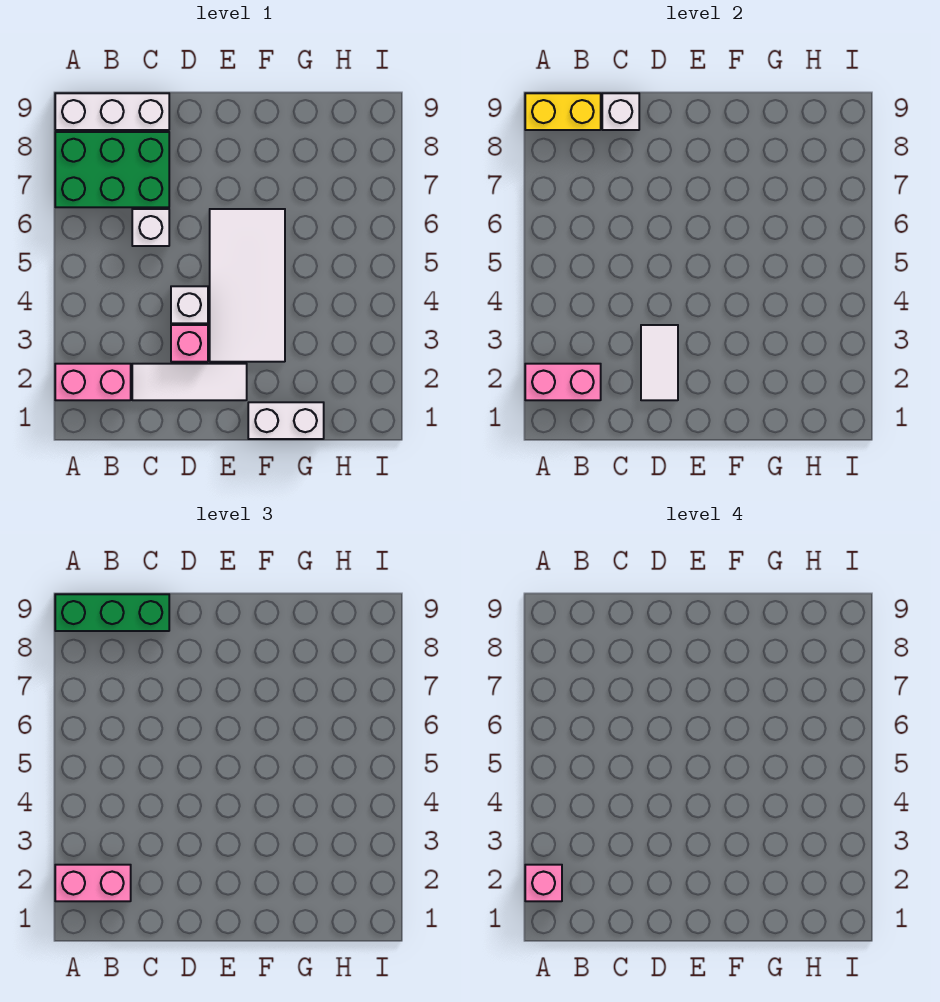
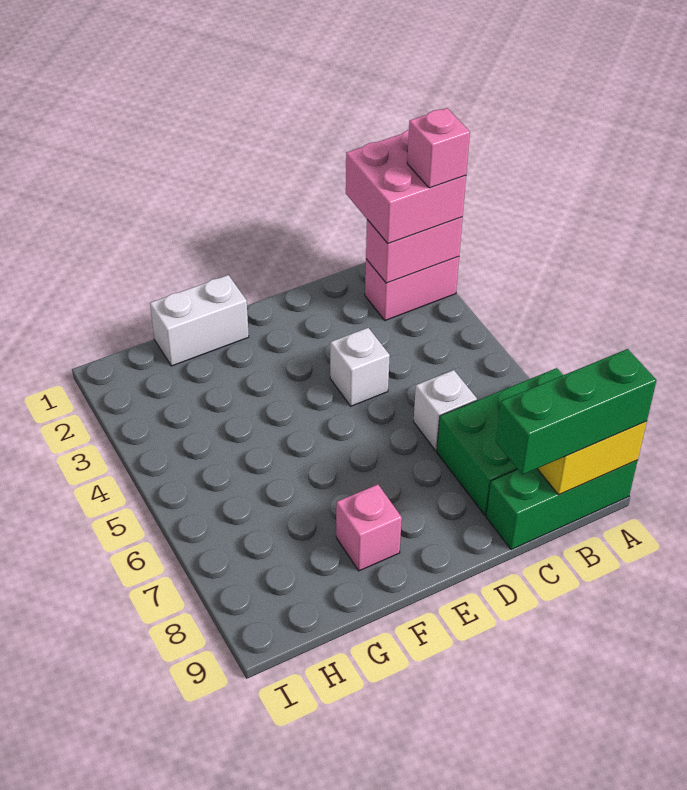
pink brick A2:B2 level 3 -> pink brick A1:B2 level 3
white brick A9:C9 level 1 -> green brick A9:C9 level 1
white tile C2:E2 level 1 -> none
white brick C9 level 2 -> none
white tile D2:D3 level 2 -> none
pink brick D3 level 1 -> pink brick F8 level 1
white tile E3:F6 level 1 -> none

